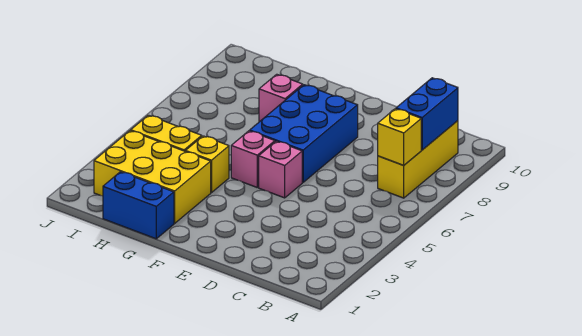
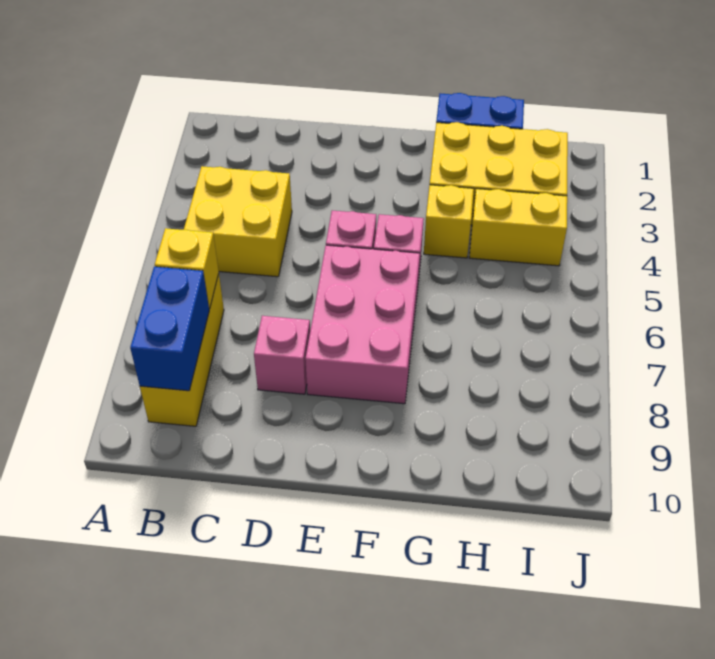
none -> yellow brick B4:C5 level 1
blue brick E6:F8 level 1 -> pink brick E6:F8 level 1
pink brick G8 level 1 -> pink brick D8 level 1

